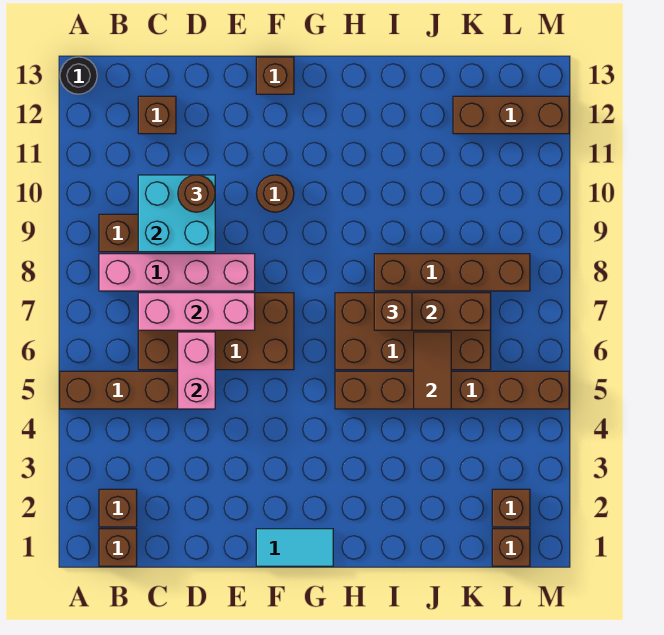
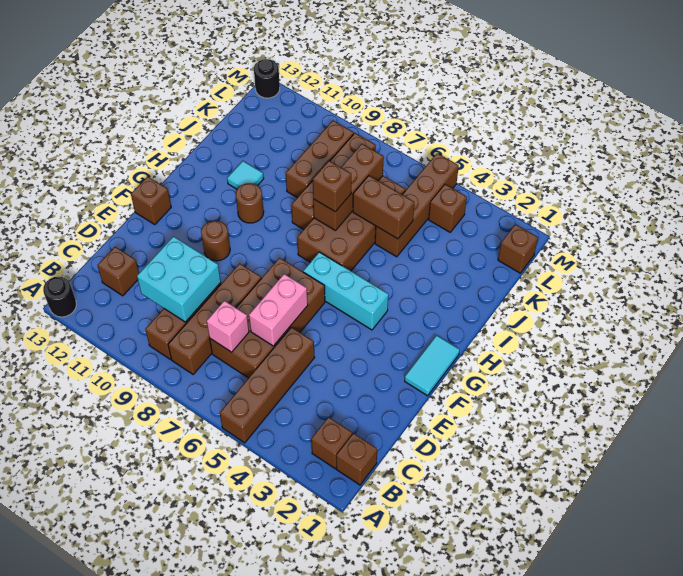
pink brick B8:E8 level 1 -> brown brick B8:E8 level 1
pink brick C7:E7 level 2 -> pink brick C7 level 2
pink brick D5:D6 level 2 -> pink brick D6:E6 level 2
brown round brick D10 level 3 -> brown round brick H10 level 1
none -> cyan brick G4:G6 level 1
brown brick H5:M5 level 1 -> brown brick J5:M5 level 1
none -> cyan tile I11 level 1
brown tile J5:J6 level 2 -> brown brick J5:J6 level 2
brown brick K12:M12 level 1 -> brown brick J9:L9 level 1
brown brick L2 level 1 -> brown brick L4 level 1
none -> black round brick M13 level 1

